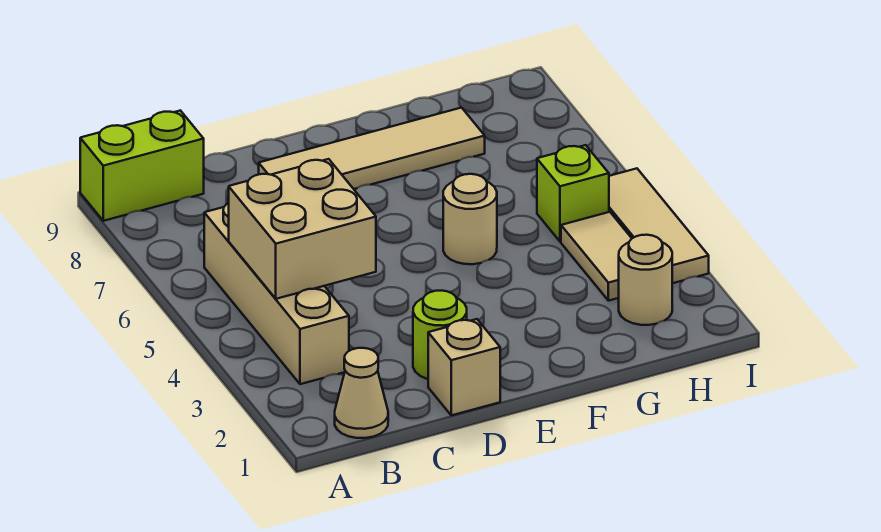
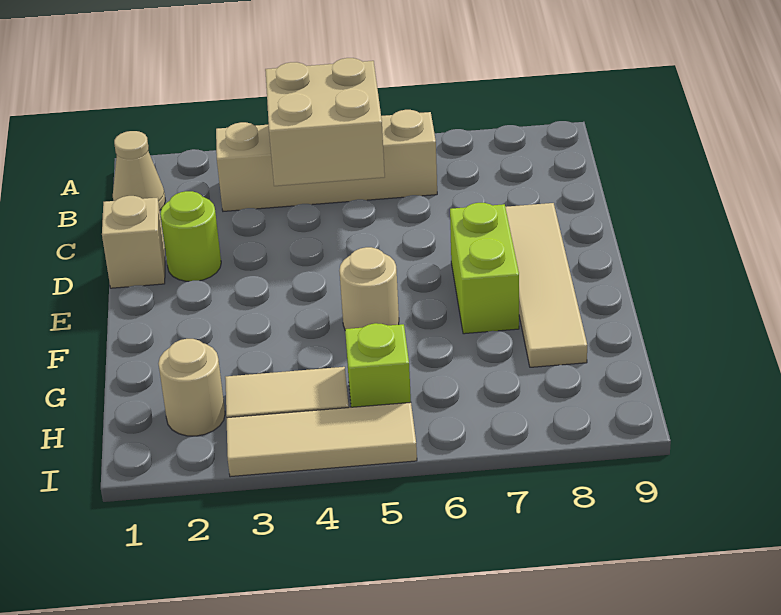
lime brick A9:B9 level 1 -> lime brick E7:F7 level 1

